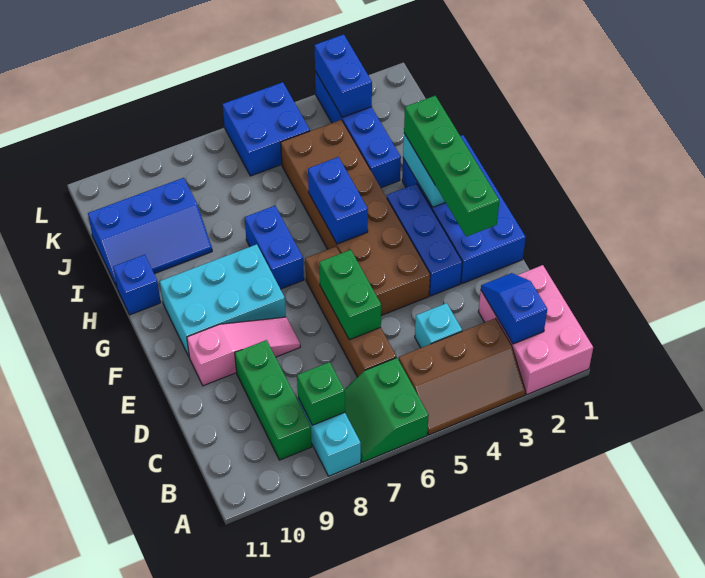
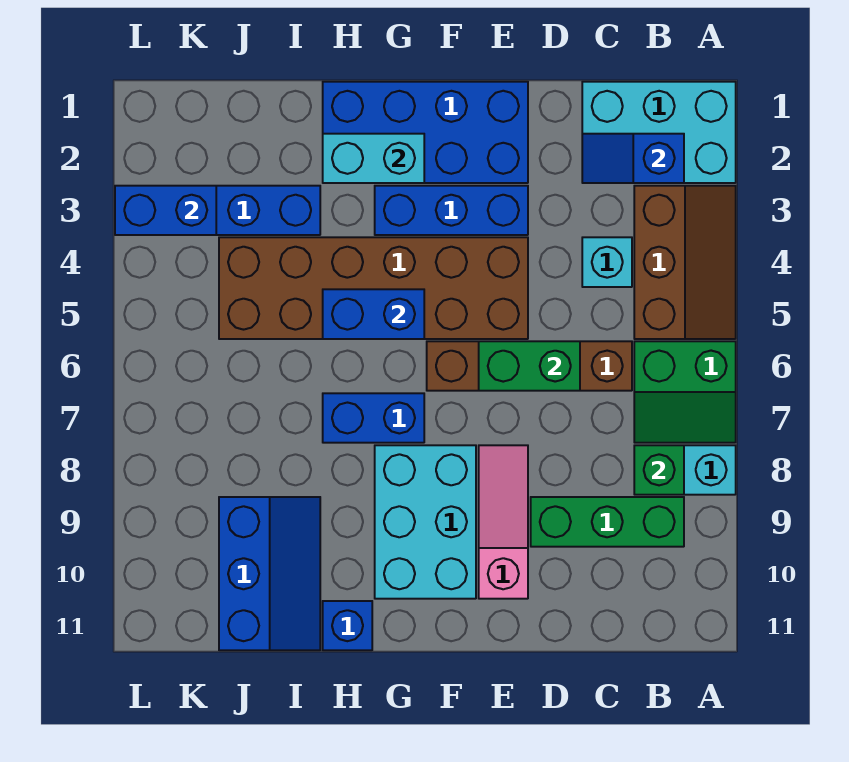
pink brick A1:C2 level 1 -> cyan brick A1:C2 level 1
green brick E2:H2 level 3 -> none
blue brick K5:L6 level 1 -> none

